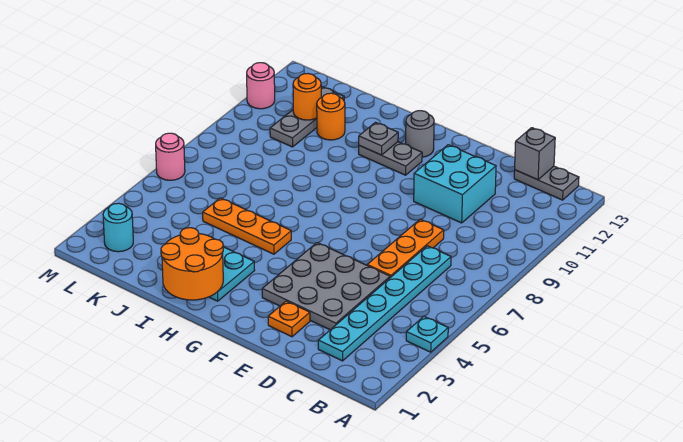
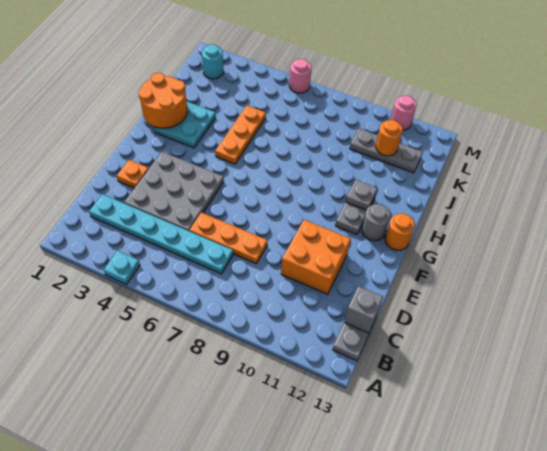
cyan brick D10:E11 level 1 -> orange brick D10:E11 level 1
orange round brick J11 level 1 -> orange round brick G13 level 1

